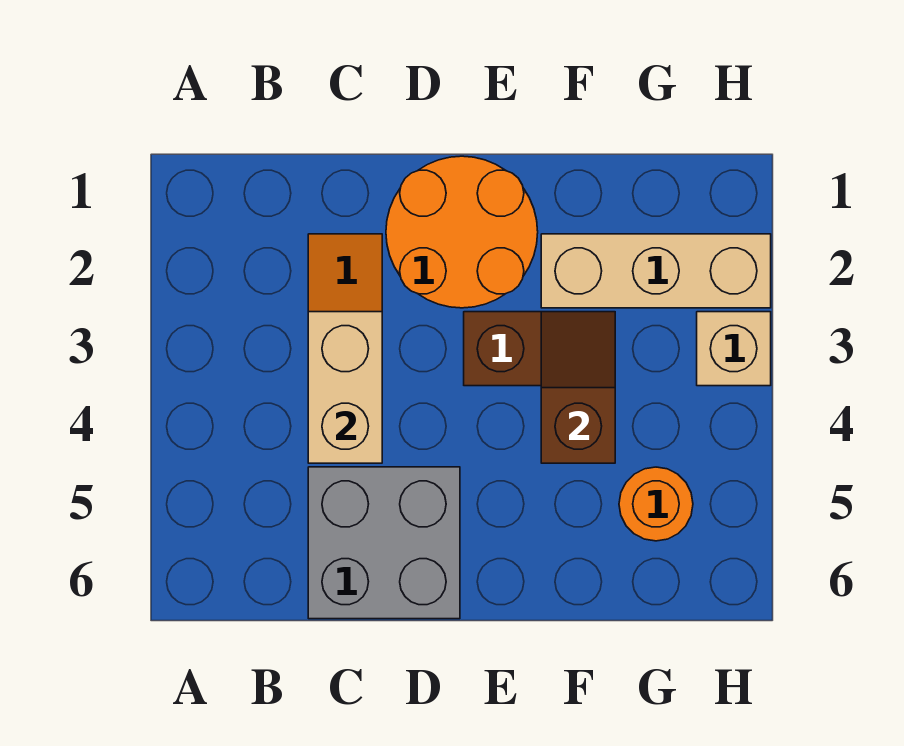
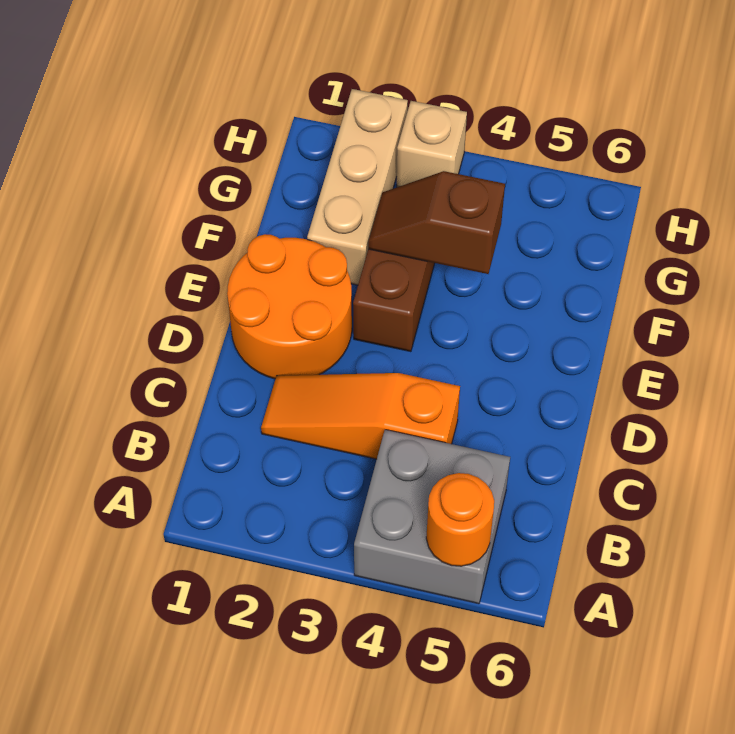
tan brick C3:C4 level 2 -> none
grey brick C5:D6 level 1 -> grey brick A4:B5 level 1
orange round brick G5 level 1 -> orange round brick A5 level 2

